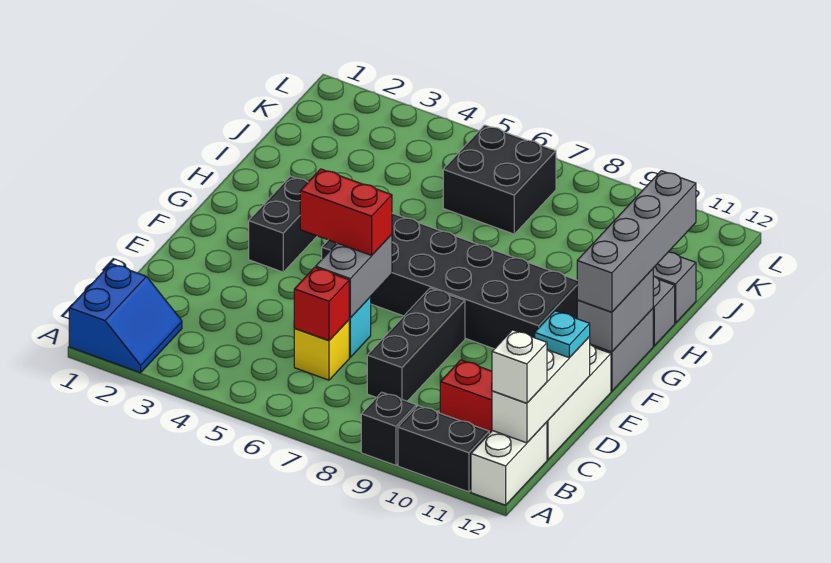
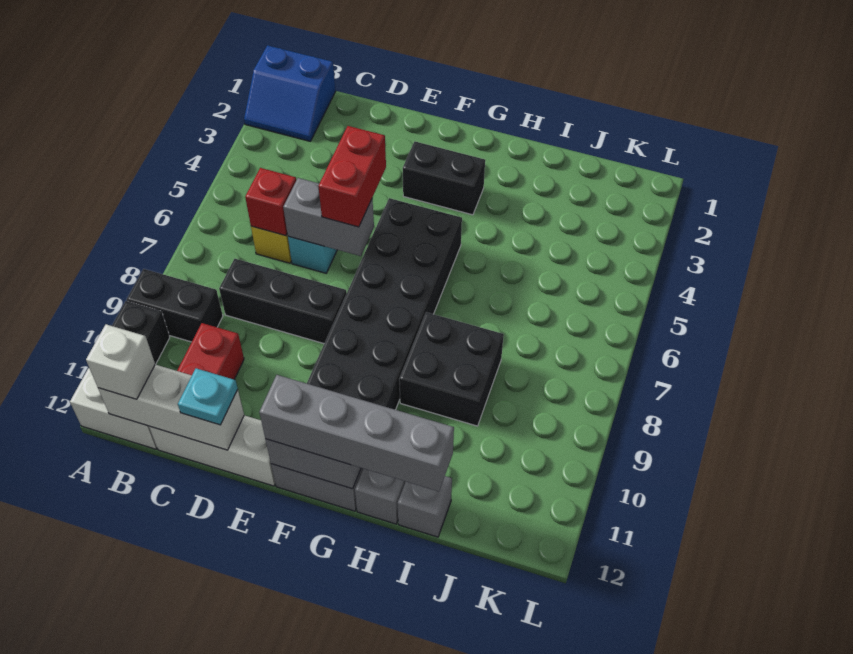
black brick A9 level 1 -> black brick A9:B9 level 1
black brick J6:K7 level 1 -> black brick H8:I9 level 1

